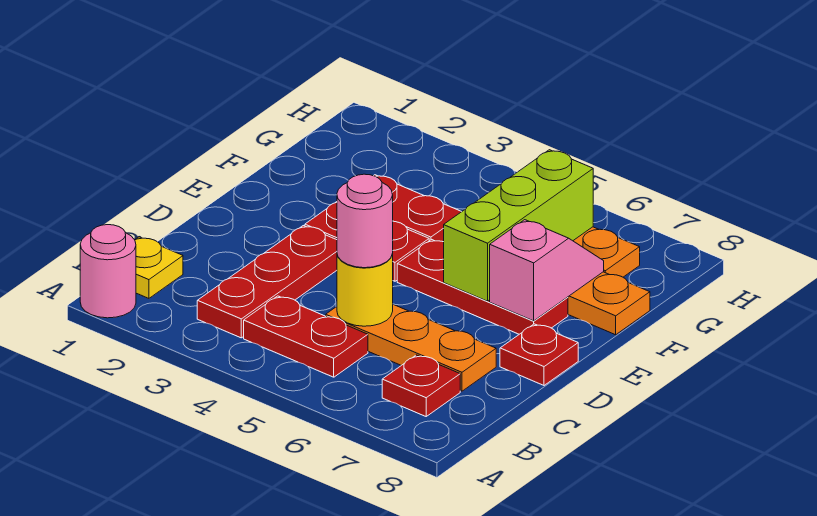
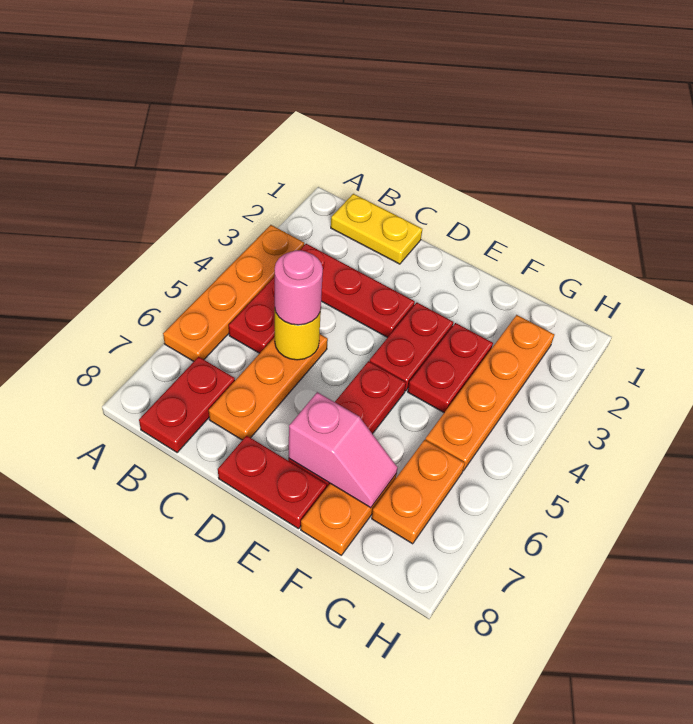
pink round brick A1 level 1 -> none
none -> orange plate A3:A6 level 1
yellow plate B1 level 1 -> yellow plate B1:C1 level 1
red plate B7 level 1 -> red plate B7:B8 level 1
red plate D8 level 1 -> red plate D8:E8 level 1
lime brick E6:G6 level 2 -> none
none -> orange plate G2:G5 level 1

